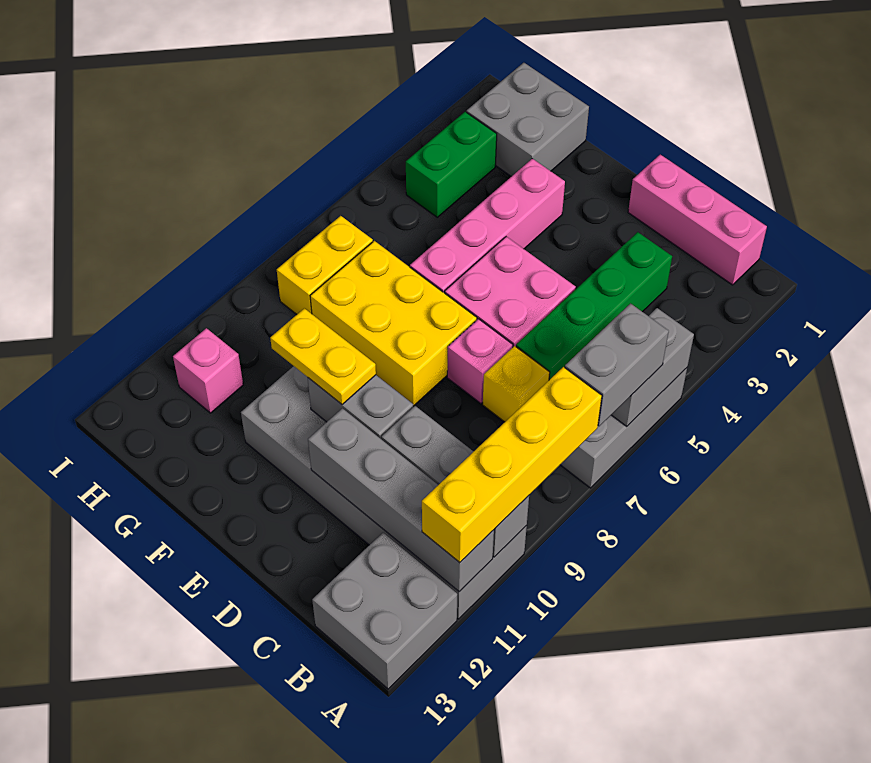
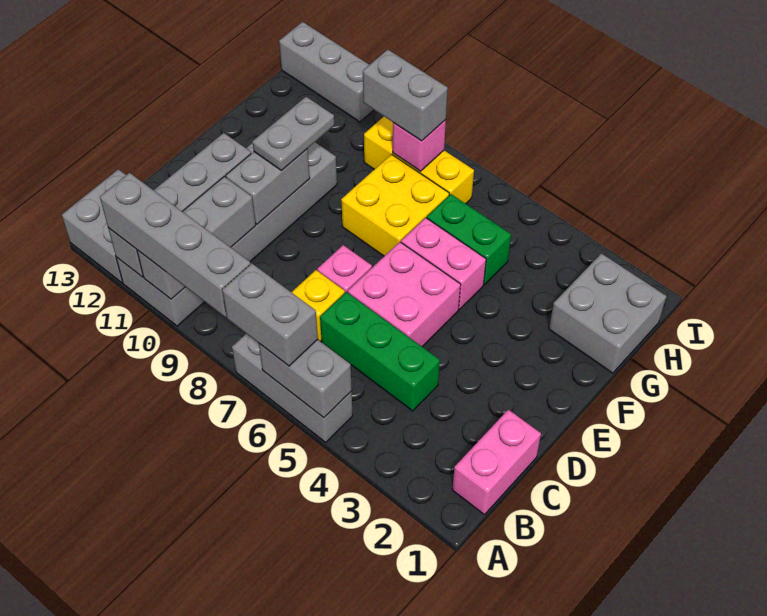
yellow brick A8:A11 level 3 -> grey brick A8:A11 level 3
pink brick B1:D1 level 1 -> pink brick B1:C1 level 1
green brick C3:C6 level 1 -> green brick C4:C6 level 1
yellow brick E7:G8 level 1 -> yellow brick F7:G8 level 1
yellow plate E10:F10 level 3 -> grey plate E10:F10 level 3
pink brick F3:F6 level 1 -> pink brick F5:F6 level 1
green brick H3:H4 level 1 -> green brick G5:G6 level 1
yellow brick H7:H8 level 1 -> yellow brick H7:H9 level 1
none -> grey brick H8:H9 level 3
pink brick H11 level 1 -> pink brick H8 level 2
none -> grey brick I11:I13 level 1

